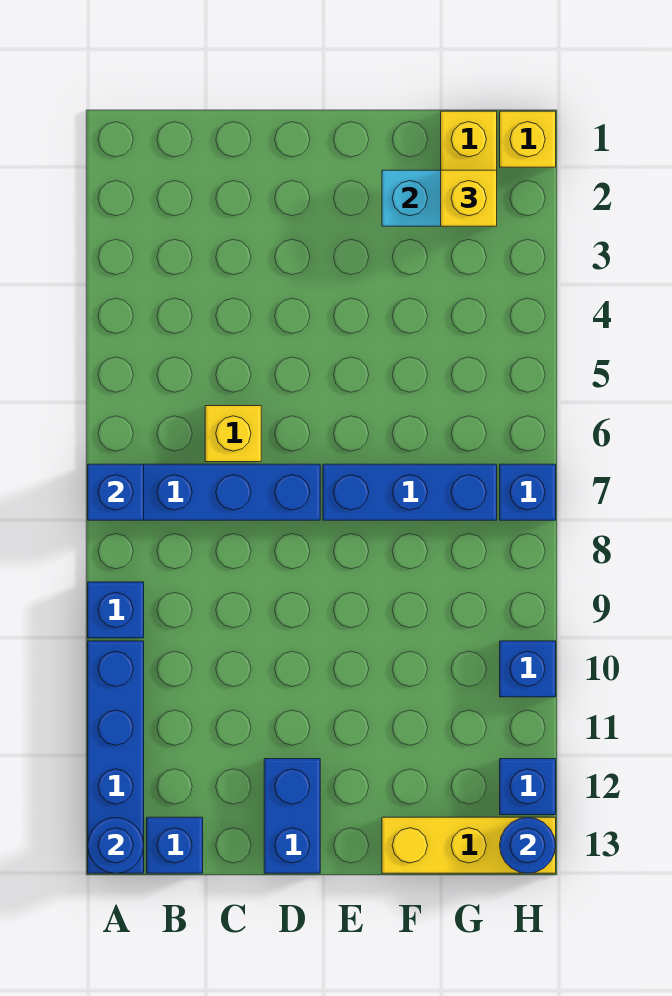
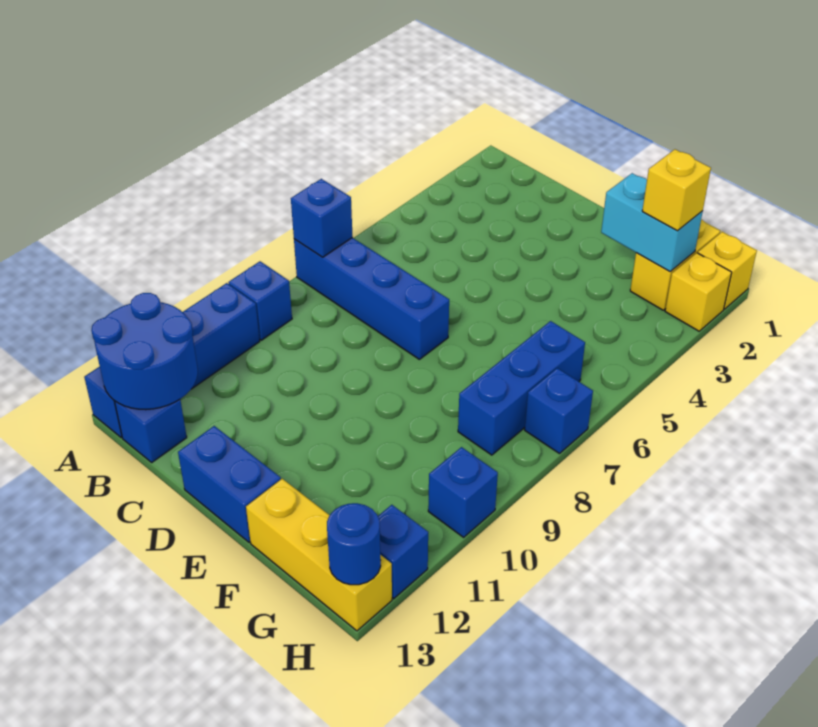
blue round brick A13 level 2 -> blue round brick A12:B13 level 2
yellow brick C6 level 1 -> yellow brick H2 level 1
blue brick D12:D13 level 1 -> blue brick D13:E13 level 1
blue brick E7:G7 level 1 -> blue brick G6:G8 level 1

